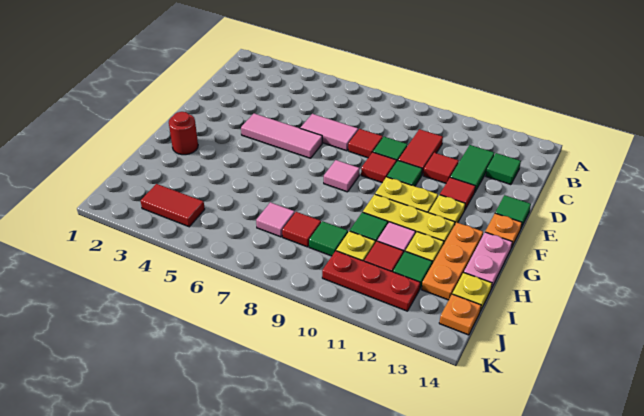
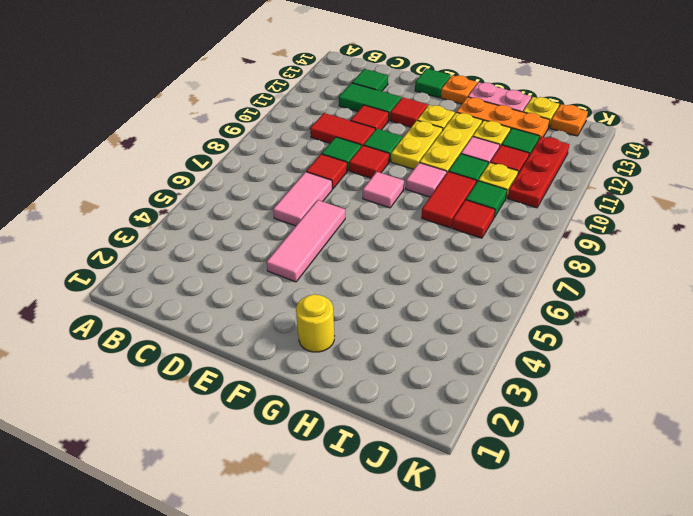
red round brick G2 level 1 -> yellow round brick G2 level 1
pink tile I7 level 1 -> pink tile G9 level 1
red tile J3:J4 level 1 -> red tile H8:H9 level 1

